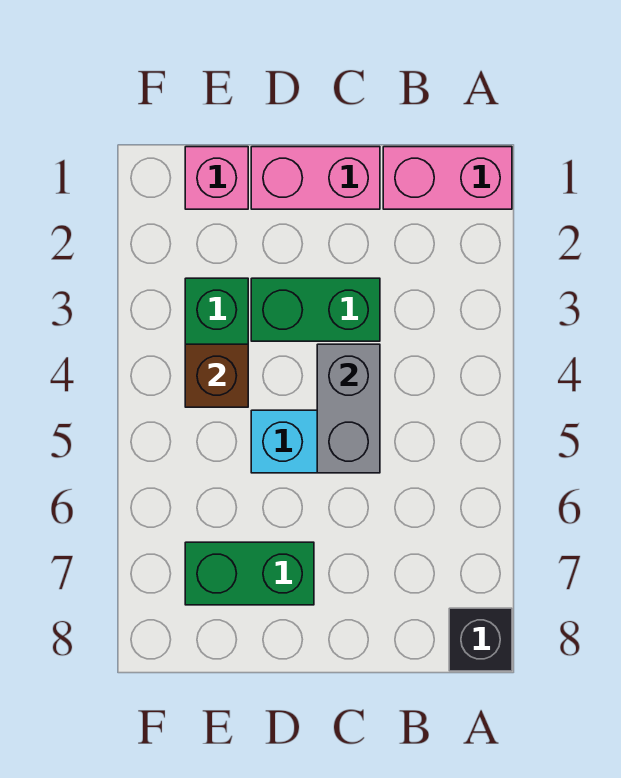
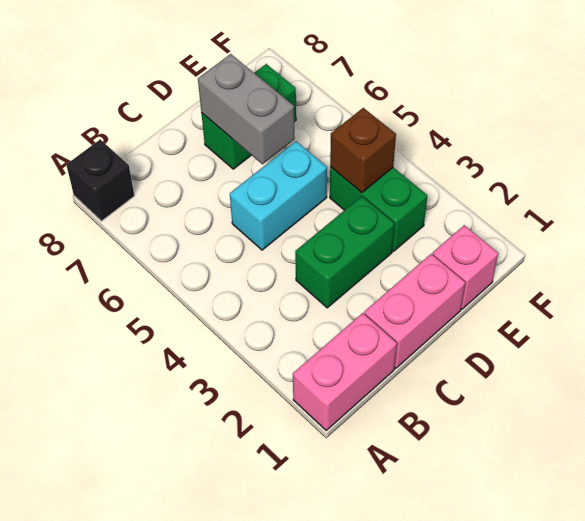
grey brick C4:C5 level 2 -> grey brick D6:D7 level 2

